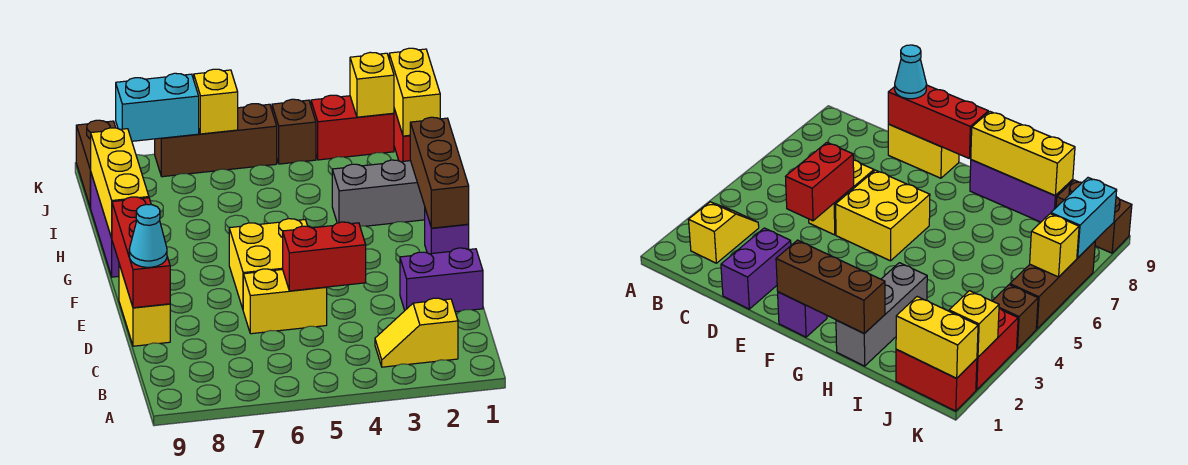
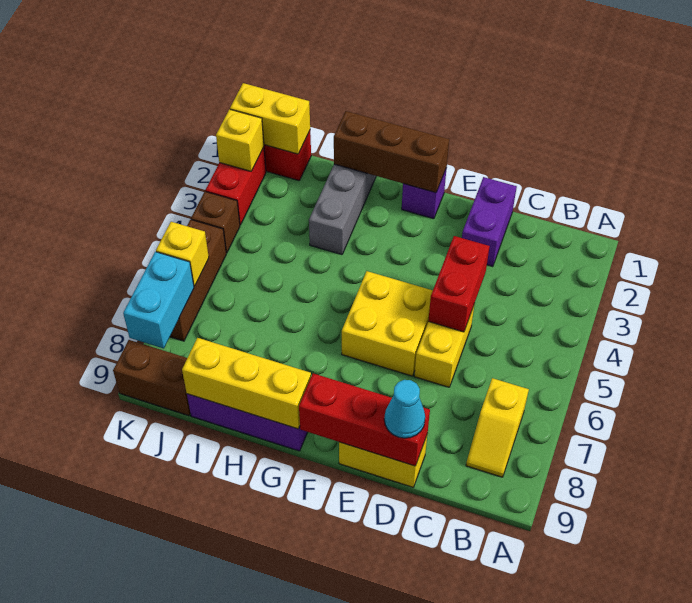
yellow slope B2:B3 level 1 top 2 -> yellow slope B7:B8 level 1 top 7

